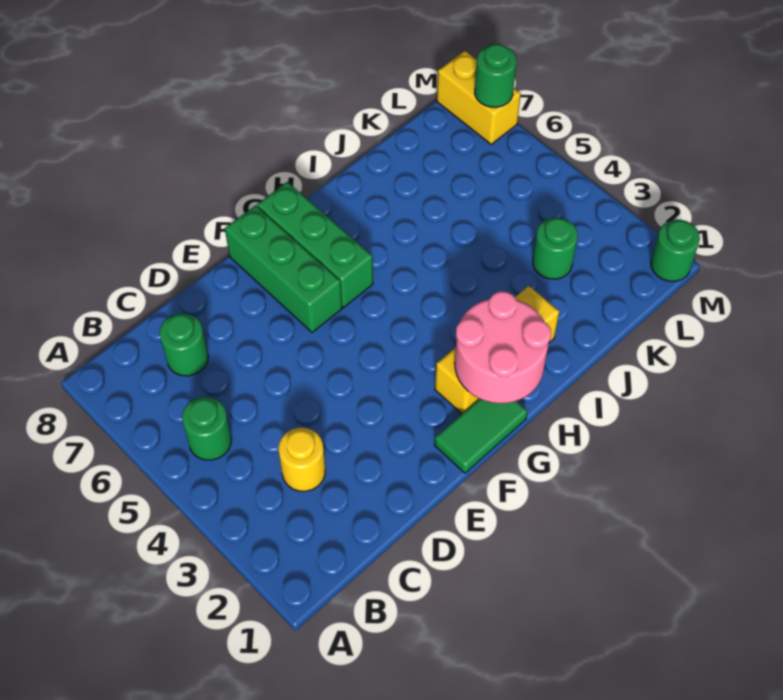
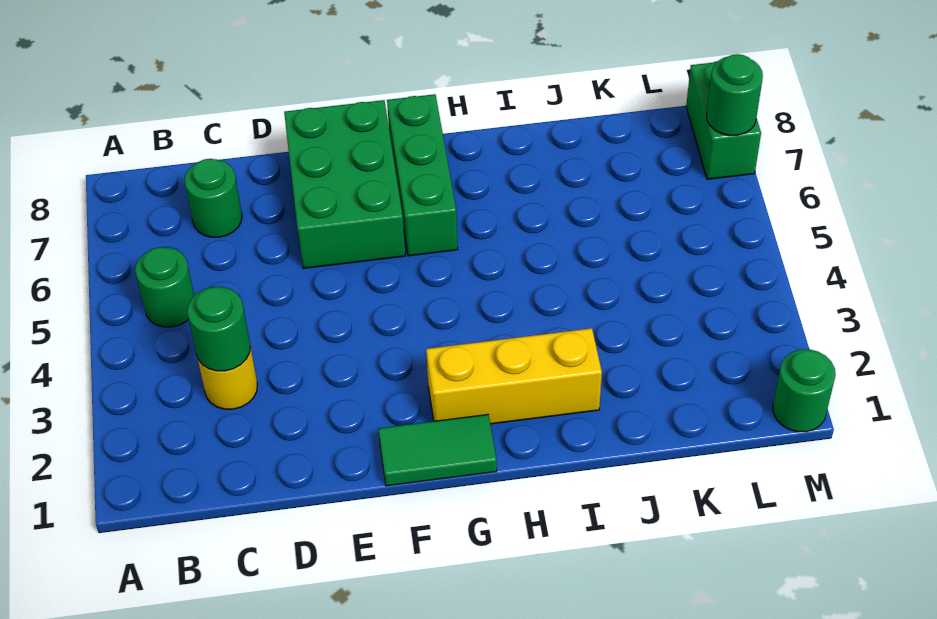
green brick F6:F8 level 1 -> green brick E6:F8 level 1
pink round brick G1:H2 level 2 -> none
green round brick K3 level 1 -> green round brick C3 level 2
yellow brick M7:M8 level 1 -> green brick M7:M8 level 1

